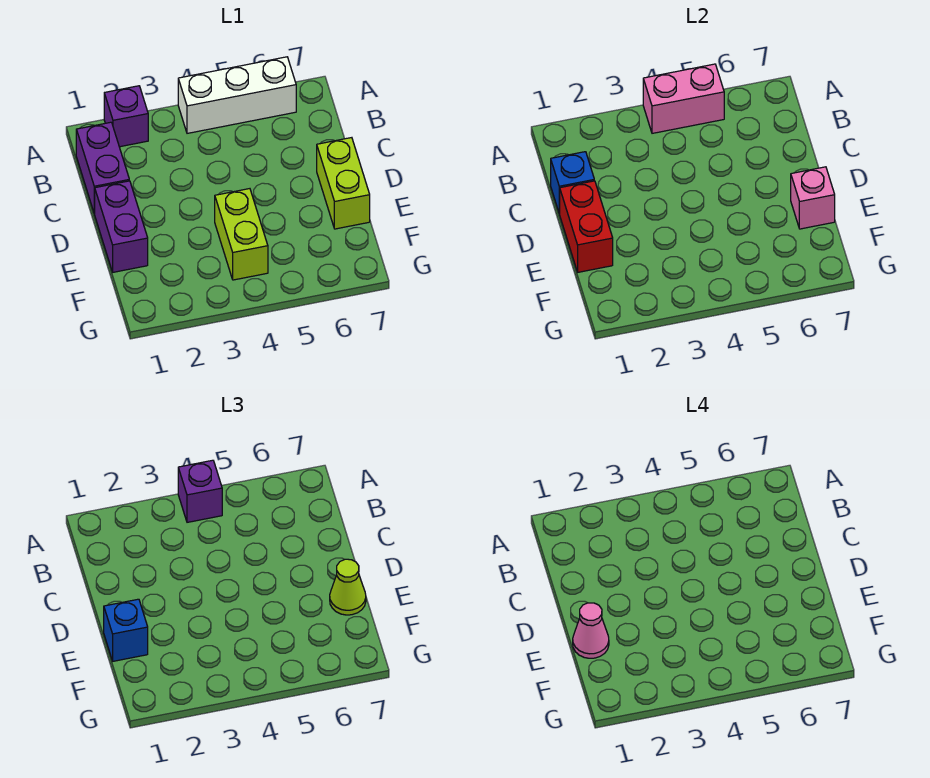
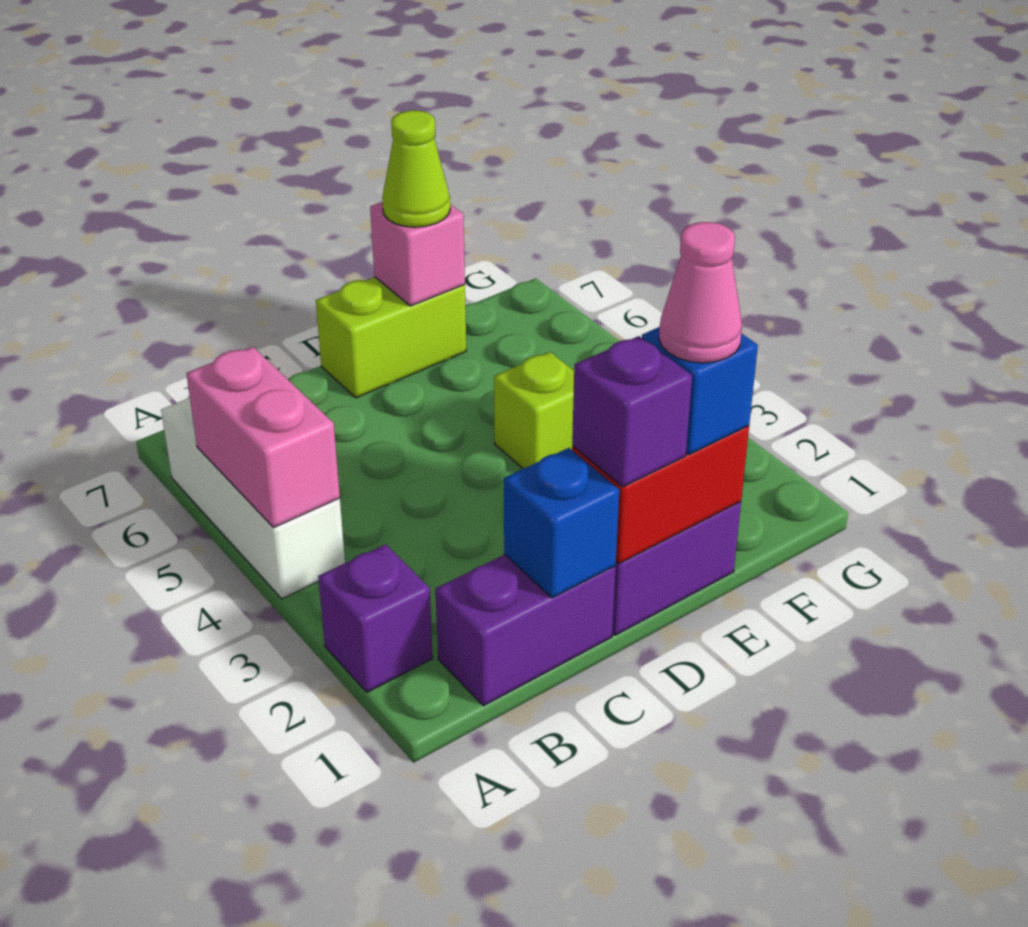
purple brick A4 level 3 -> purple brick D1 level 3
lime brick E4:F4 level 1 -> lime brick E4 level 1

